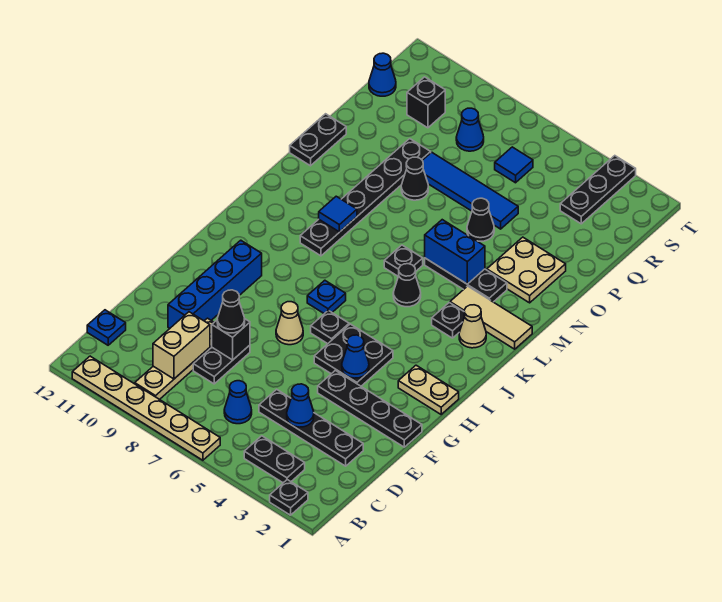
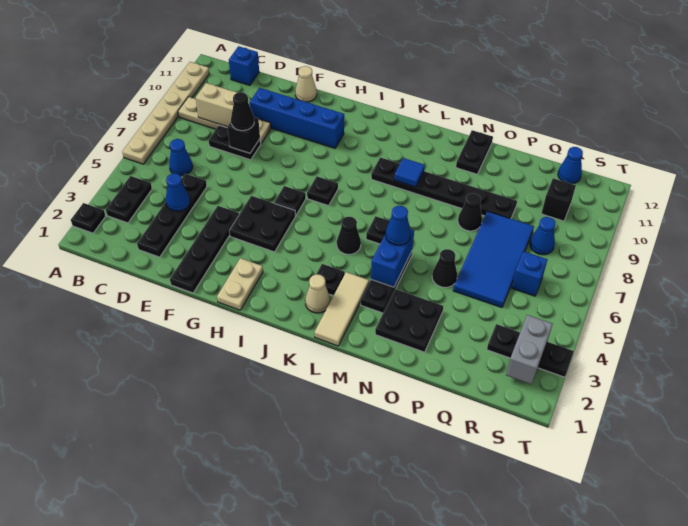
blue plate C12 level 1 -> blue brick C12 level 1
blue cone G4 level 2 -> blue cone M5 level 3
tan cone G7 level 1 -> tan cone F12 level 1
blue plate I7 level 1 -> black plate I7 level 1
tan plate N2:O3 level 1 -> black plate N2:O3 level 1
black plate N12:O12 level 1 -> black plate N11:N12 level 1
blue tile P5:P8 level 1 -> blue tile P5:Q8 level 1
blue tile R6 level 1 -> blue brick R6 level 1
none -> grey brick S2:S3 level 2

